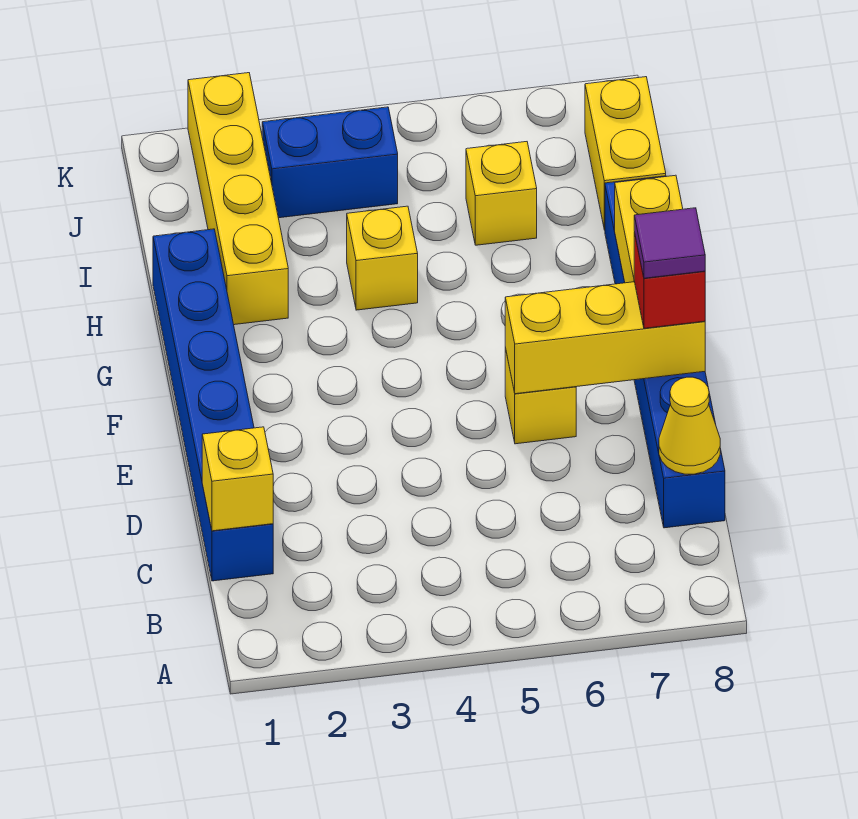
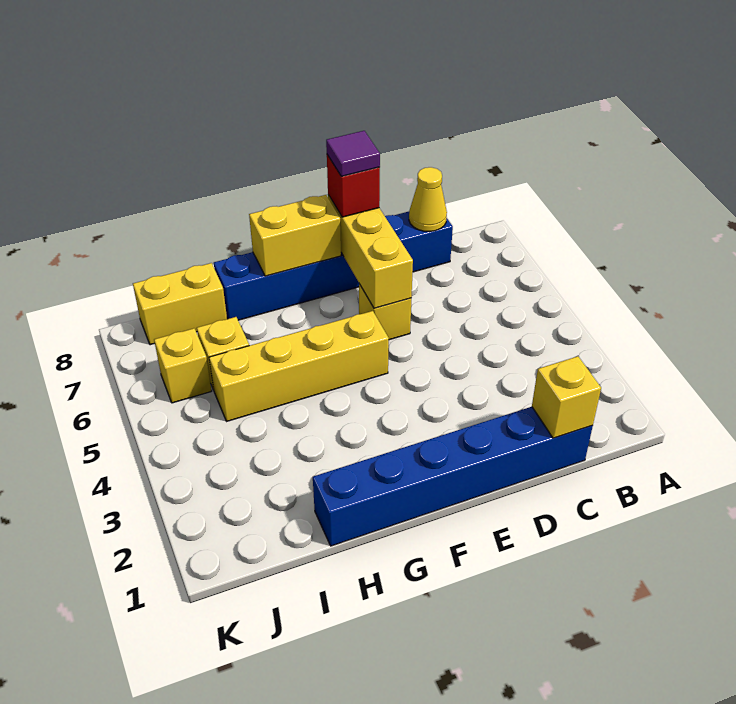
yellow brick H2:K2 level 1 -> yellow brick F5:I5 level 1
yellow brick H4 level 1 -> yellow brick J6 level 1
blue brick J3:J4 level 1 -> none

